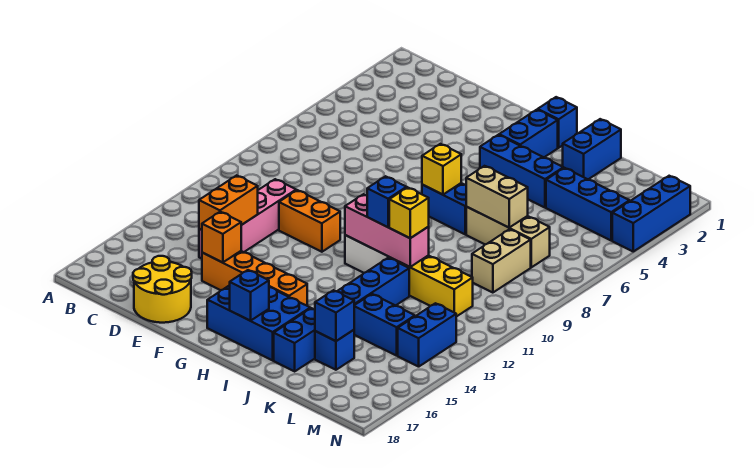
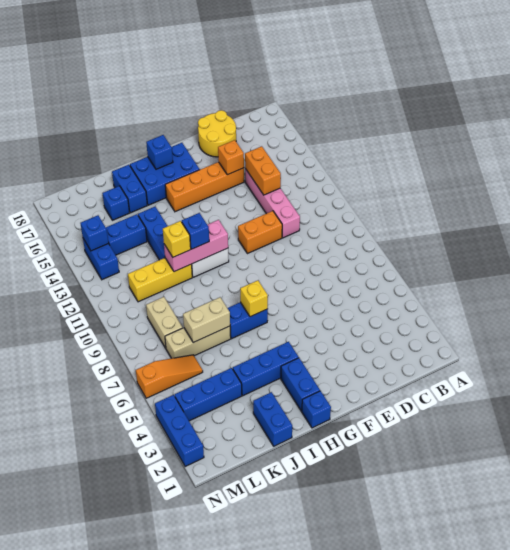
blue brick K16 level 2 -> blue brick M14 level 2
none -> orange slope L6:N6 level 1 top N

